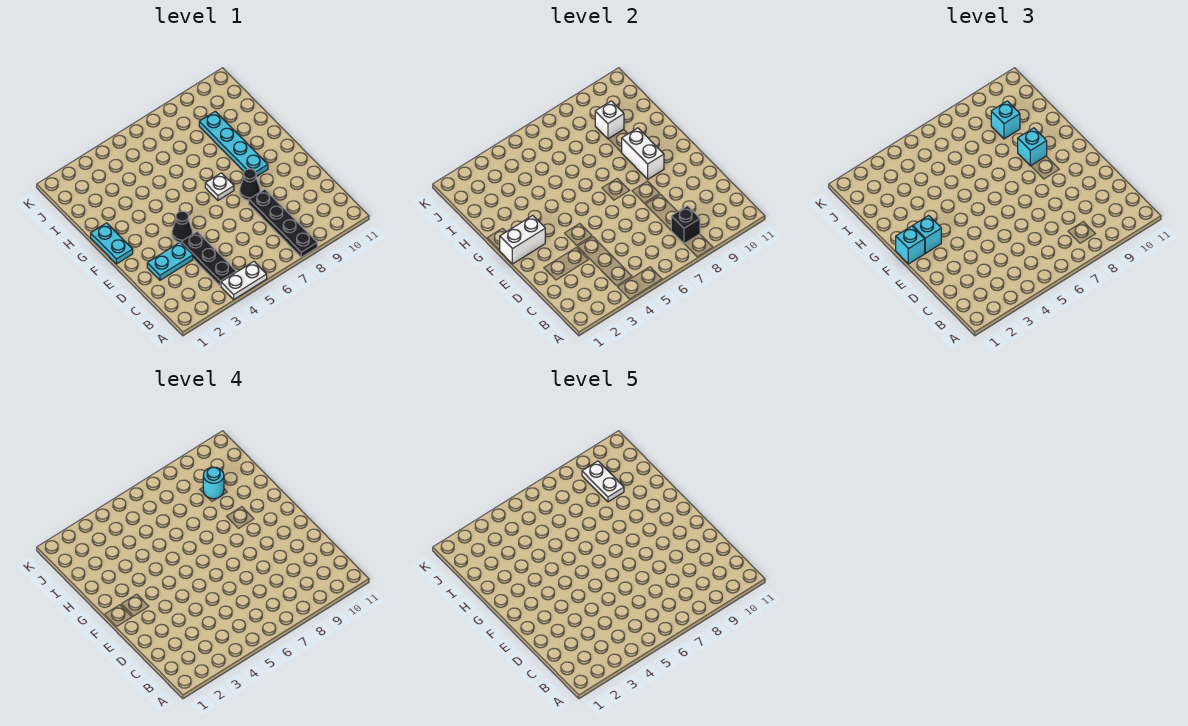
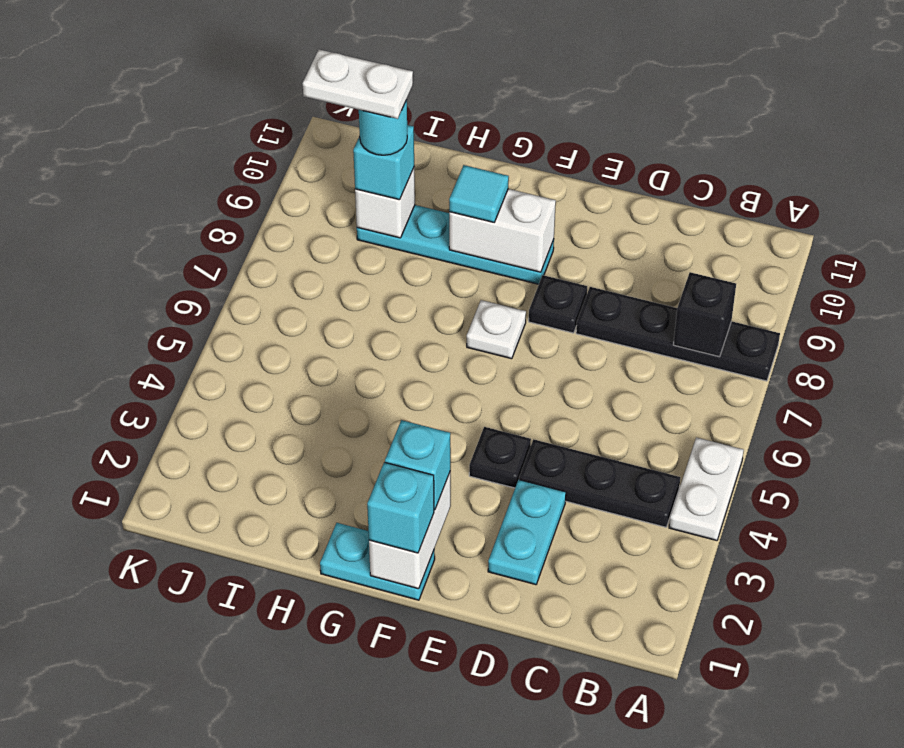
black cone E4 level 1 -> black plate E4 level 1
black cone E8 level 1 -> black plate E8 level 1
cyan brick G9 level 3 -> cyan tile G9 level 3

